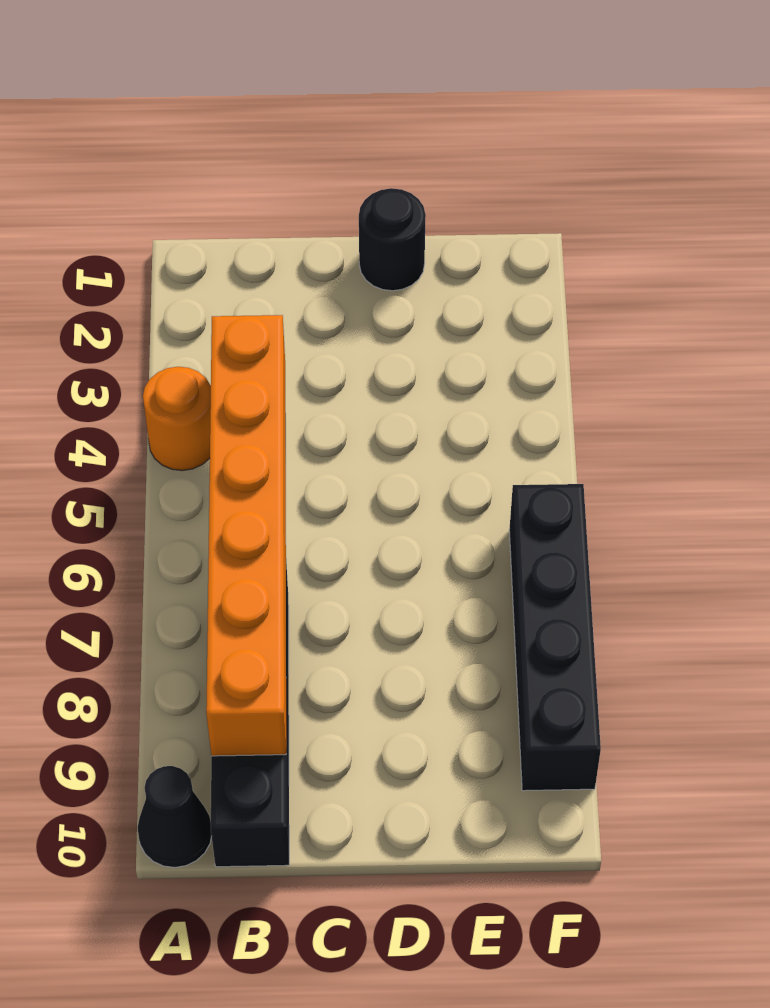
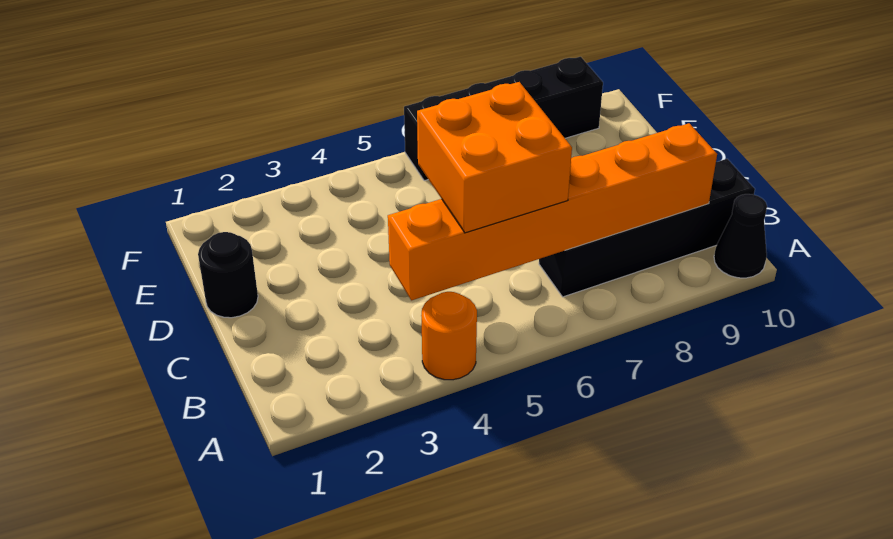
none -> orange brick B5:C6 level 3

